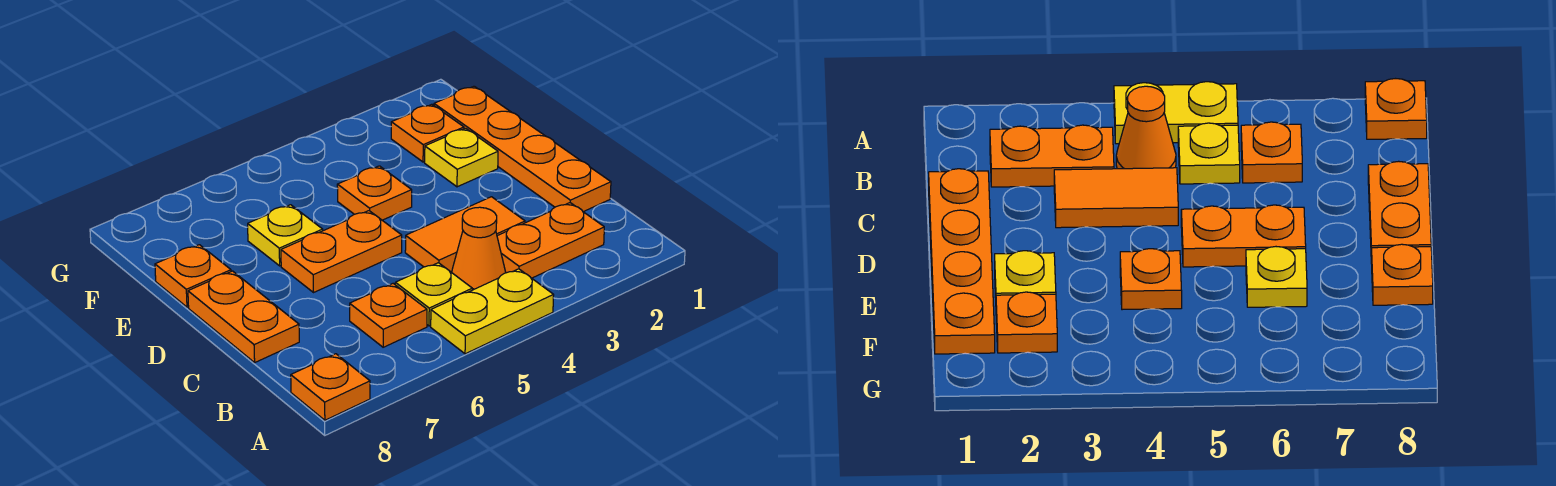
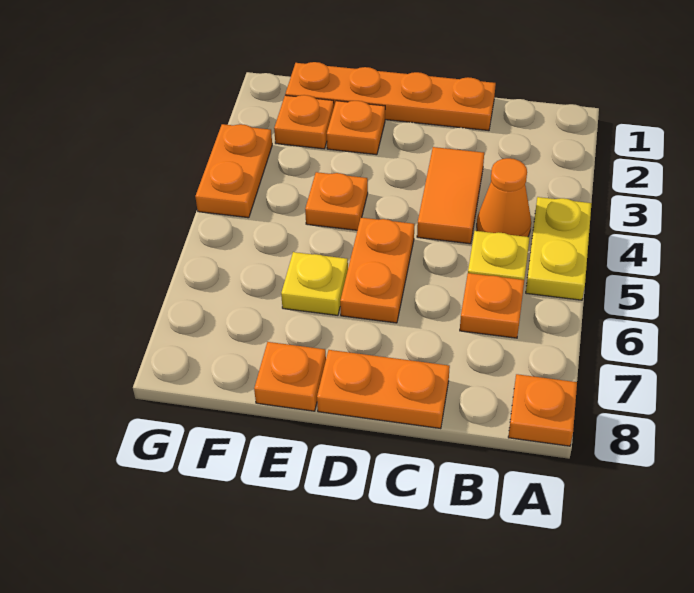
orange plate B2:B3 level 1 -> orange plate G3:G4 level 1
yellow plate E2 level 1 -> orange plate E2 level 1

